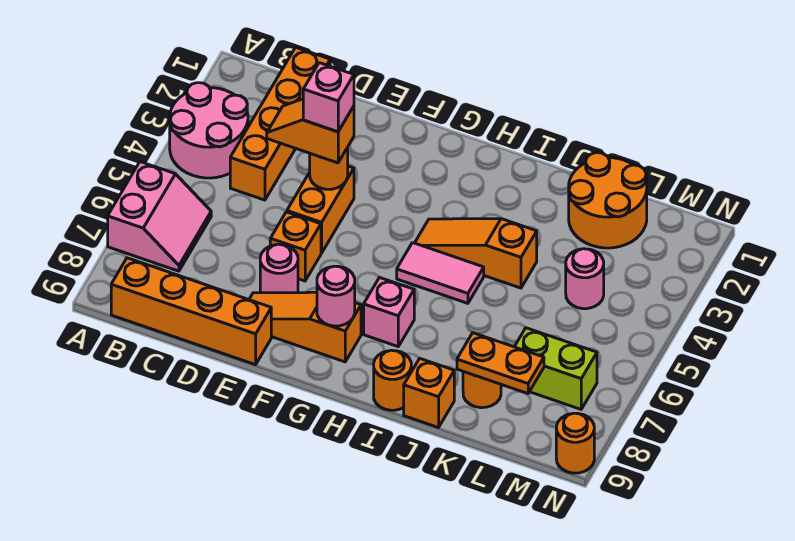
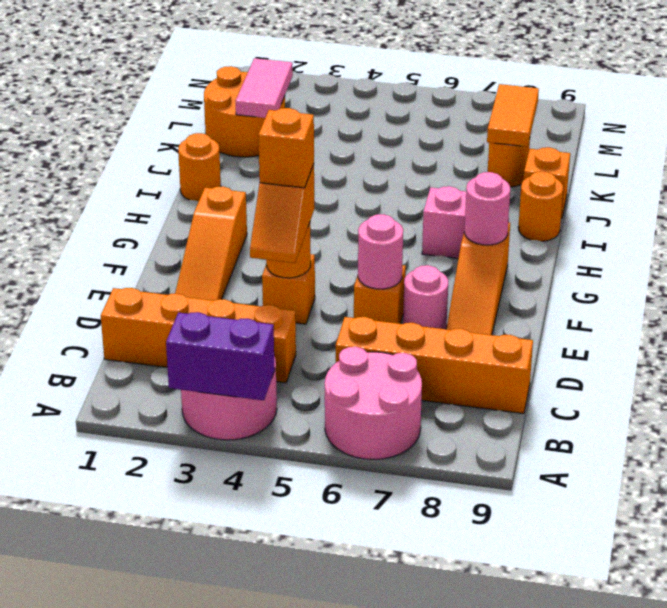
none -> purple brick A3:A4 level 2
pink slope A6:B7 level 1 top A -> pink round brick A6:B7 level 1
orange brick B9:E9 level 1 -> orange brick C6:C9 level 1
orange brick E4:E5 level 1 -> orange brick E4 level 1
pink brick E4 level 4 -> orange brick E4 level 4
orange slope H4:J4 level 1 top J -> orange slope E2:G2 level 1 top G
pink tile H5:I5 level 1 -> pink tile K2:L2 level 2
orange plate K8:L8 level 2 -> orange tile K8:L8 level 2
pink round brick L4 level 1 -> pink round brick E6 level 2
lime brick L7:M7 level 1 -> none
orange round brick N9 level 1 -> orange round brick I1 level 1

